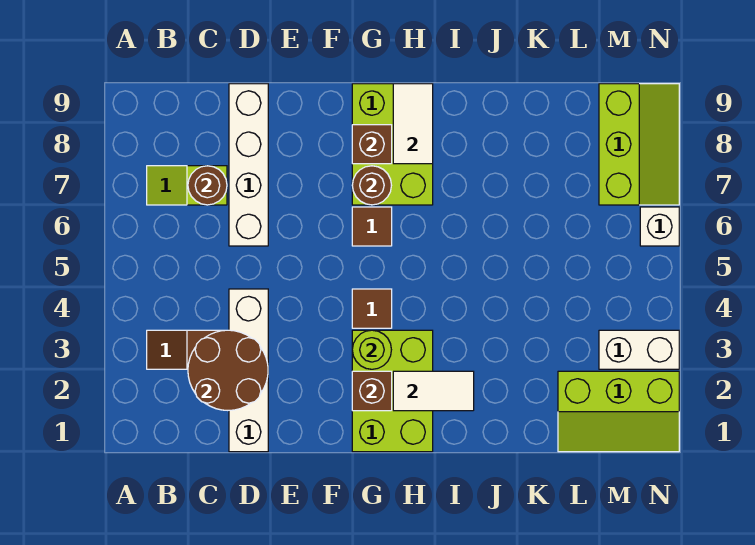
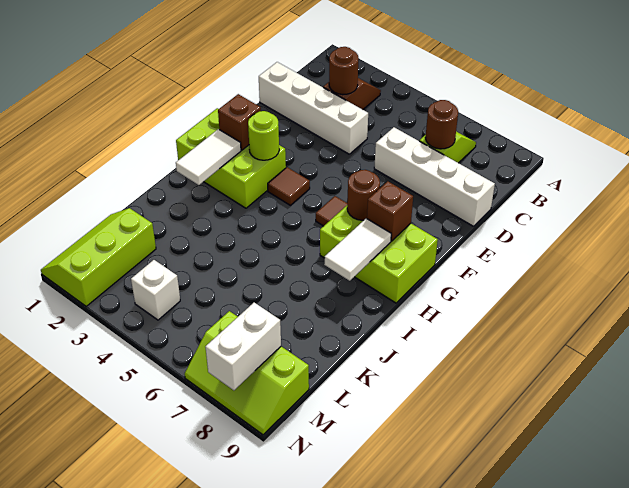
brown round brick C2:D3 level 2 -> brown round brick C3 level 2
white tile H8:H9 level 2 -> white tile H8:I8 level 2
white brick M3:N3 level 1 -> white brick M8:N8 level 2
white brick N6 level 1 -> white brick M4 level 1

